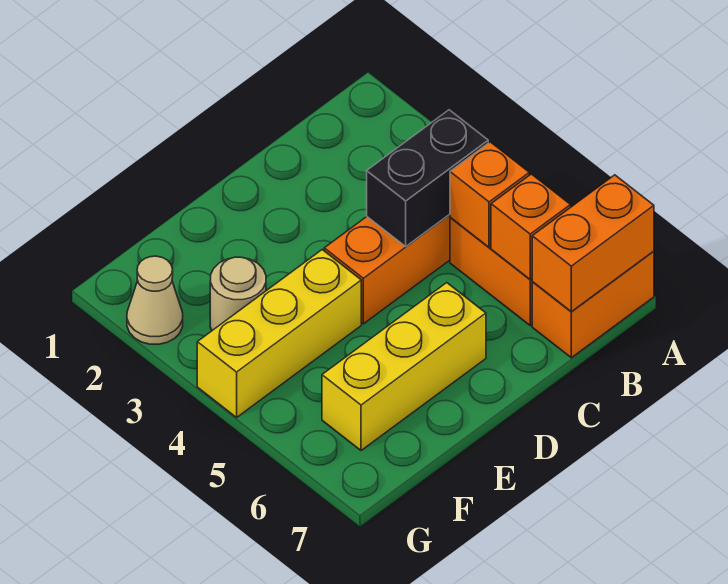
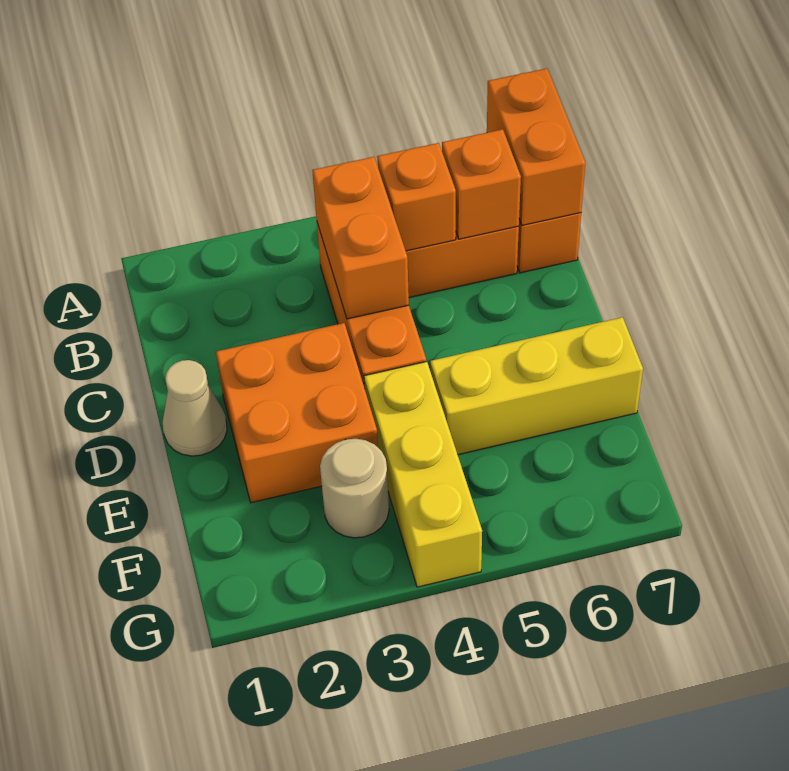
black brick B4:C4 level 2 -> orange brick B4:C4 level 2
none -> orange brick D2:E3 level 1
yellow brick D6:F6 level 1 -> yellow brick E5:E7 level 1
tan cone G2 level 1 -> tan cone D1 level 1

